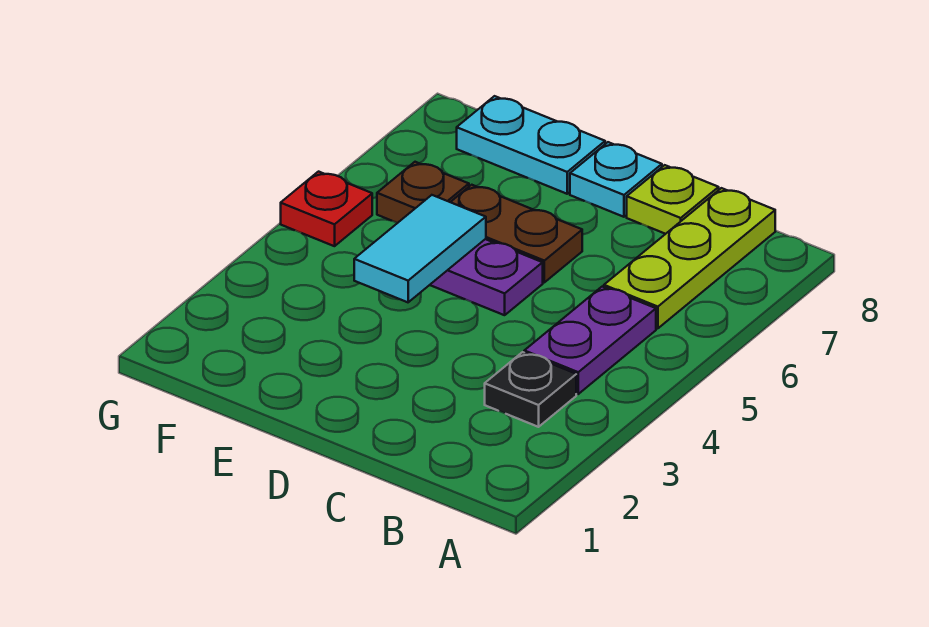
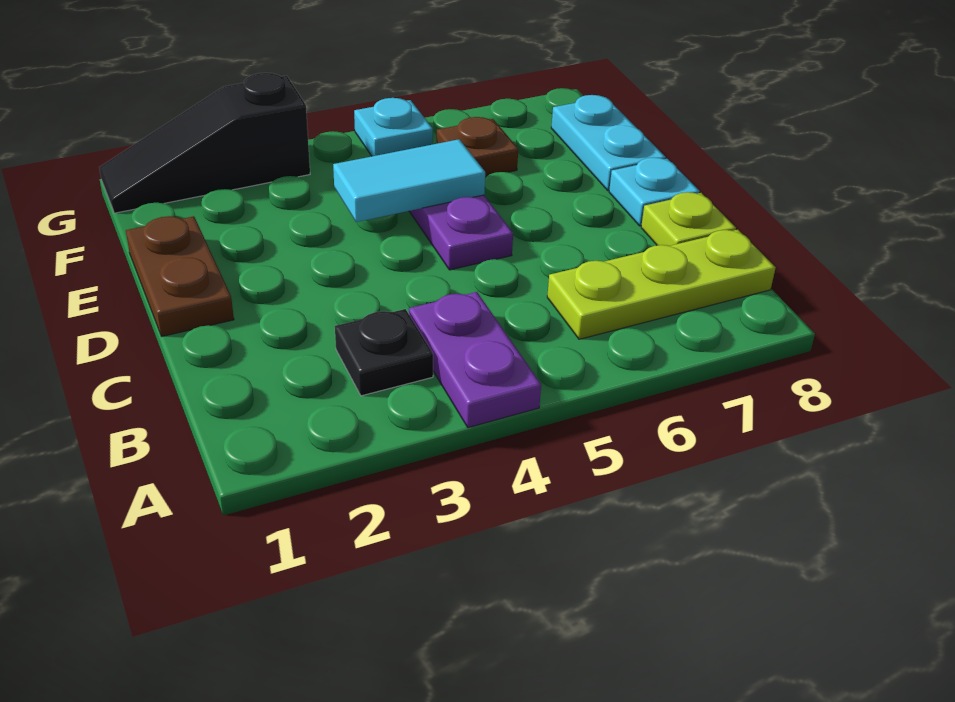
purple plate B4:B5 level 1 -> purple plate A4:B4 level 1
brown plate D6:E6 level 1 -> brown plate D1:E1 level 1
none -> black slope G1:G3 level 1 top 3
red plate G5 level 1 -> cyan plate G5 level 1

